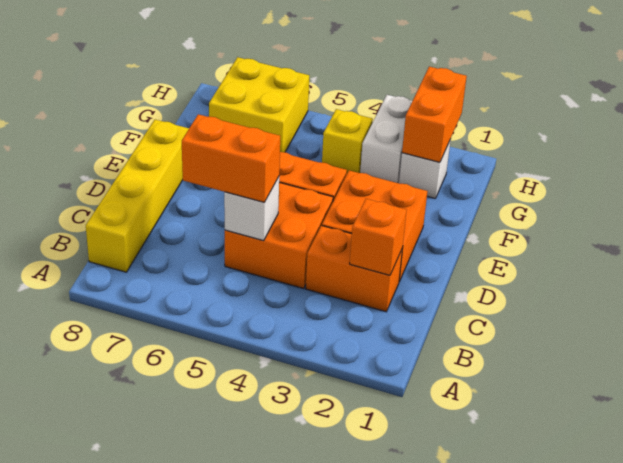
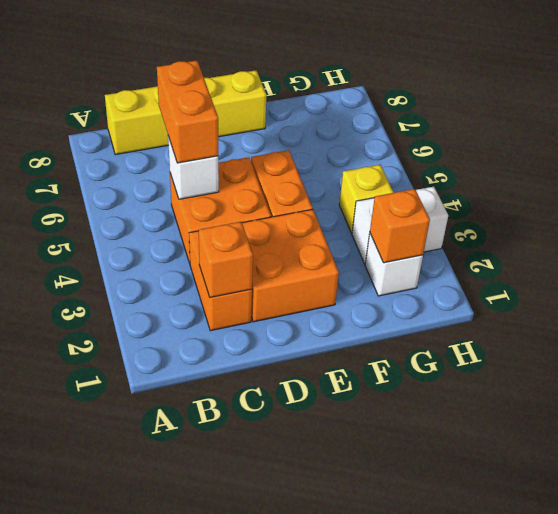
orange brick G2:H2 level 2 -> orange brick G2 level 2
yellow brick G6:H7 level 1 -> none

